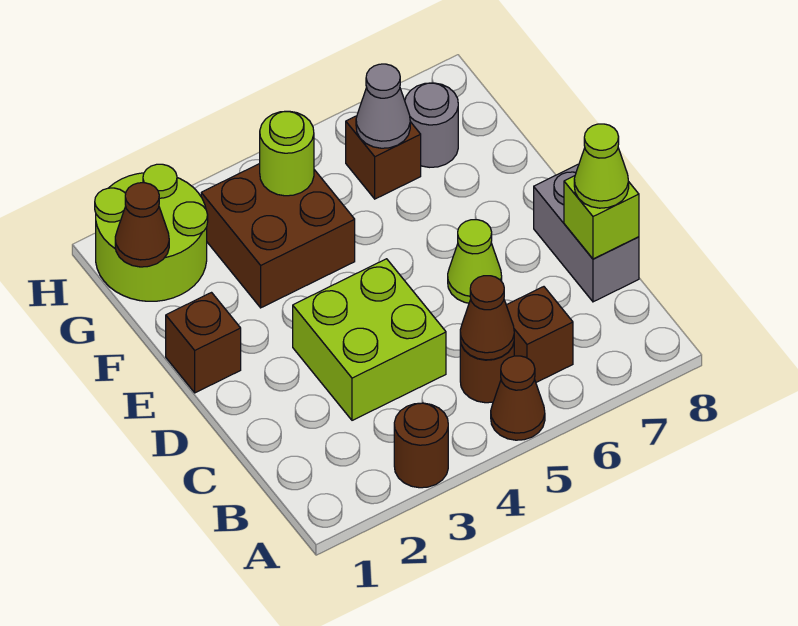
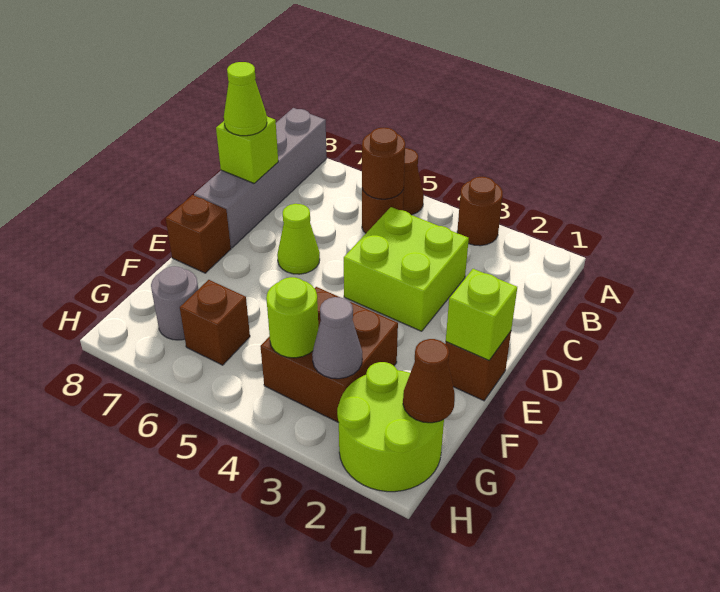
brown cone B5 level 2 -> brown round brick B5 level 2
brown brick B6 level 1 -> brown brick E8 level 1
grey brick C8:D8 level 1 -> grey brick A8:D8 level 1
none -> lime brick E1 level 2
grey cone G6 level 2 -> grey cone G3 level 2

